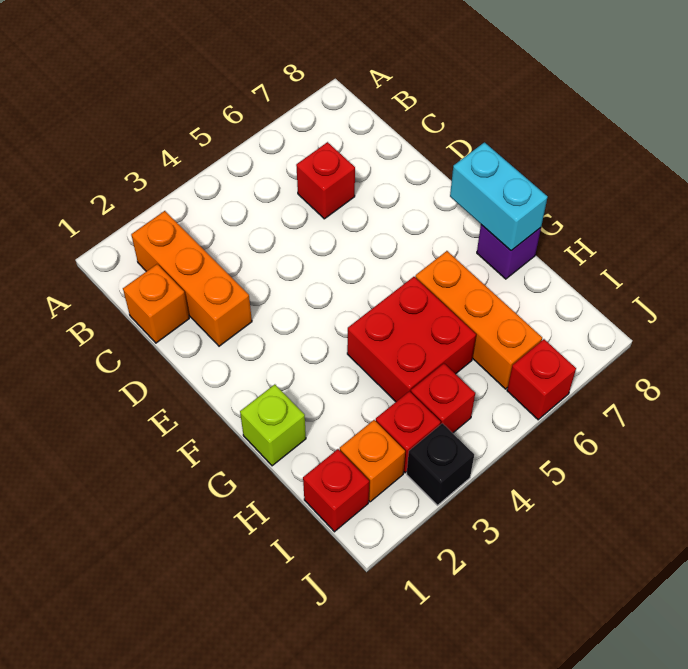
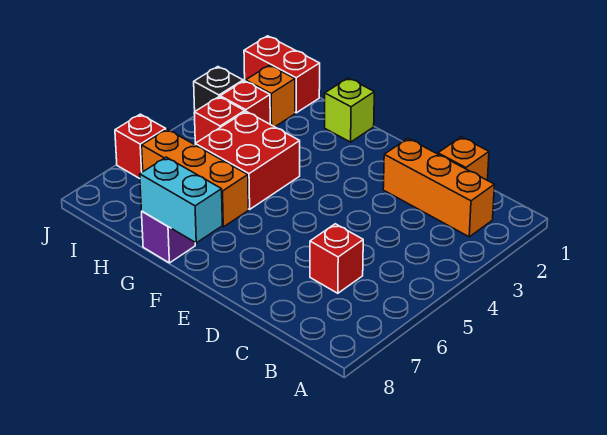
red brick I1 level 1 -> red brick I1:J1 level 1

